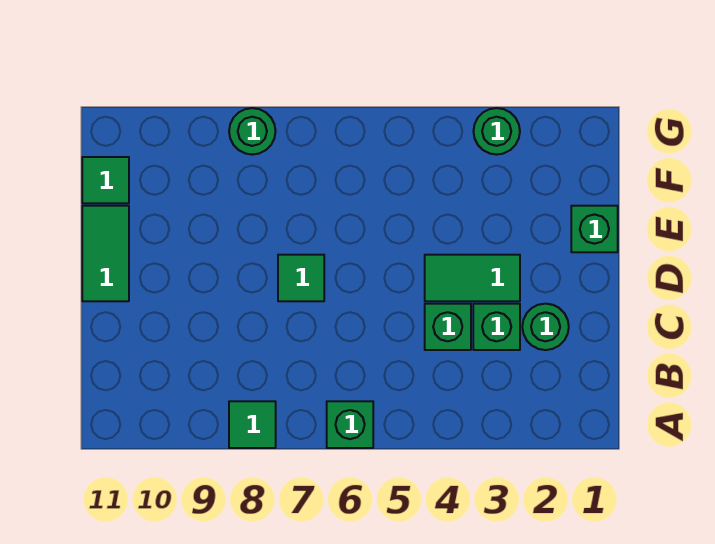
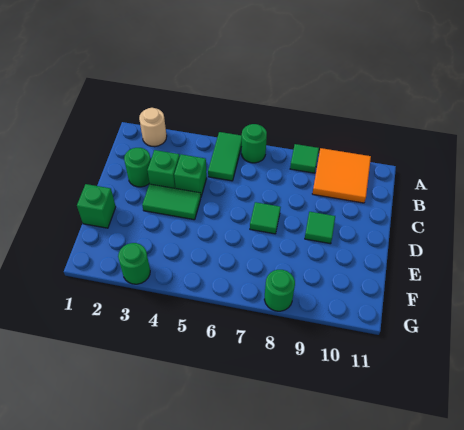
none -> tan round brick A2 level 1
green brick A6 level 1 -> green round brick A6 level 1
none -> orange tile A9:B10 level 1
green tile D11:E11 level 1 -> green tile A5:B5 level 1
green tile F11 level 1 -> green tile D9 level 1

